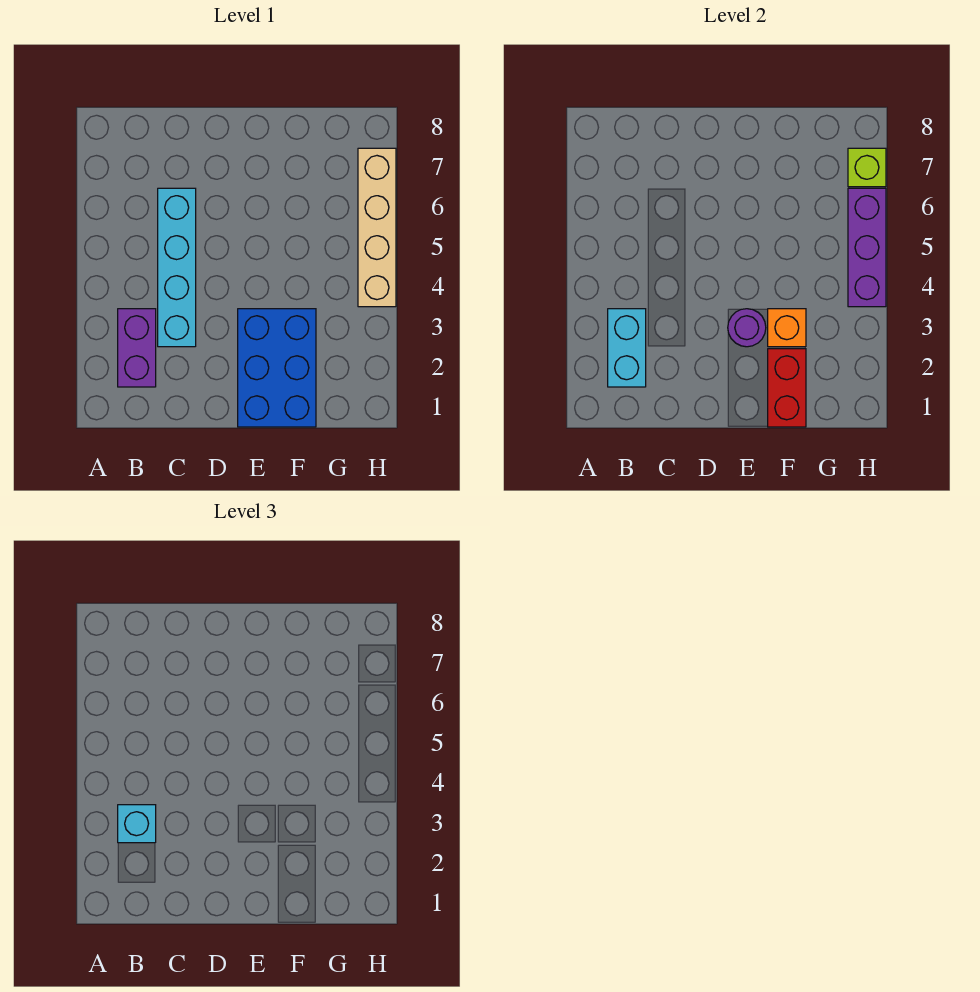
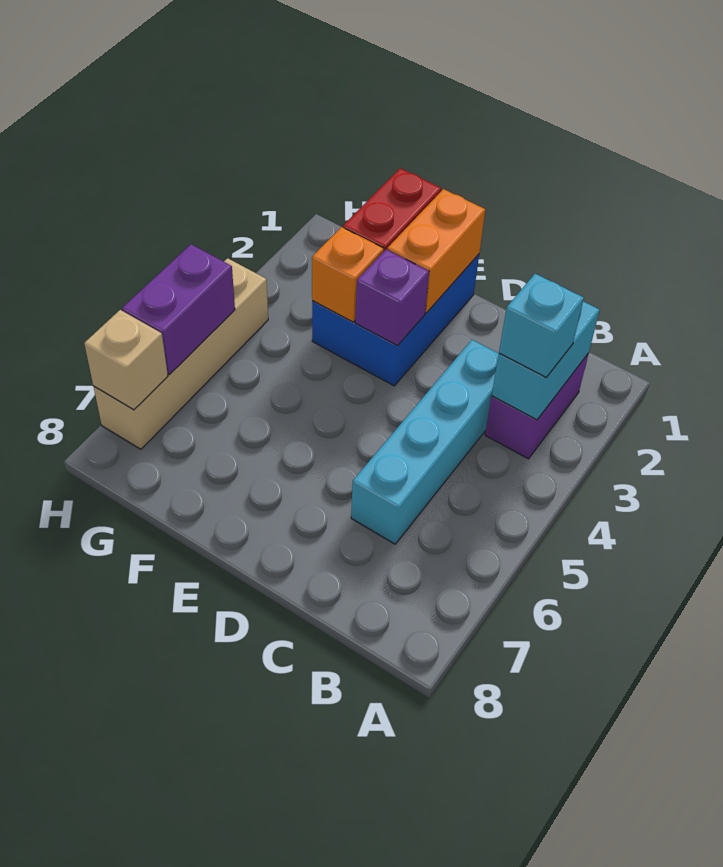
none -> orange brick E1:E2 level 2
purple round brick E3 level 2 -> purple brick E3 level 2
purple brick H4:H6 level 2 -> purple brick H5:H6 level 2
lime brick H7 level 2 -> tan brick H7 level 2

